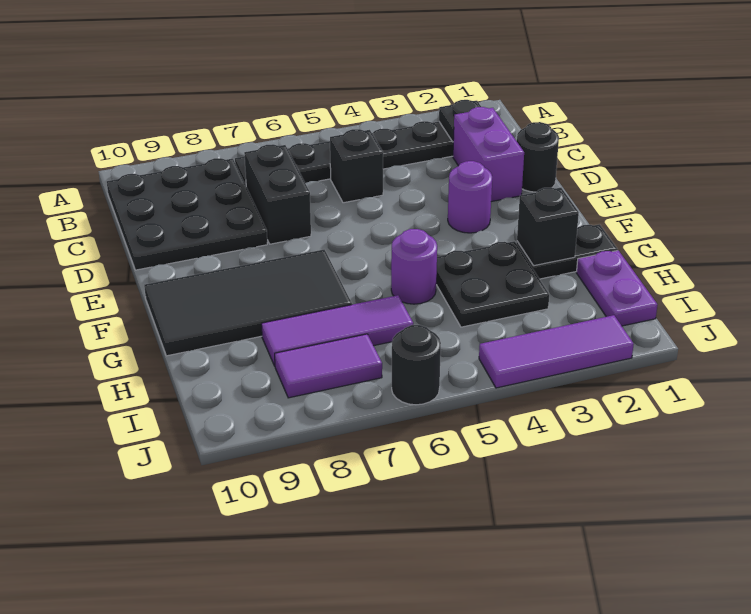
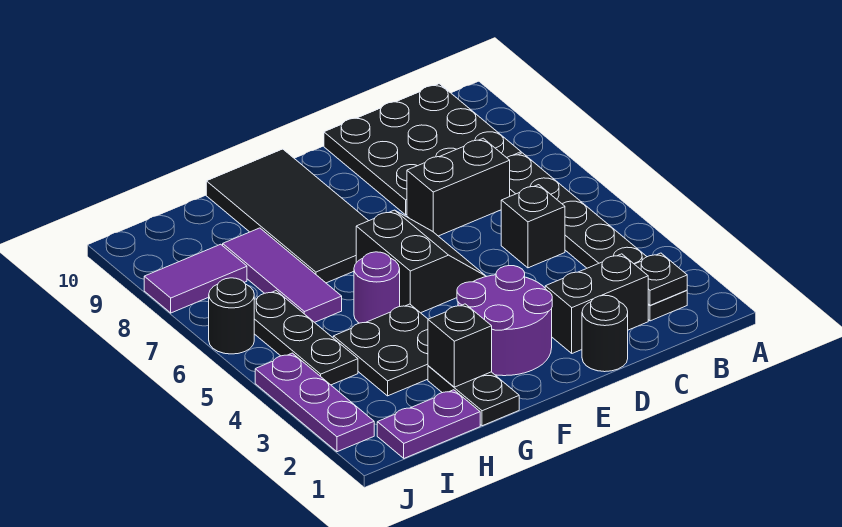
purple brick C2:D2 level 1 -> black brick C2:D2 level 1
purple round brick E3 level 1 -> purple round brick E2:F3 level 1
none -> black slope E5:F6 level 1 top F
none -> black plate I4:I6 level 1
purple tile I7:I8 level 1 -> purple tile I8:J8 level 1
purple tile J2:J4 level 1 -> purple plate J2:J4 level 1

